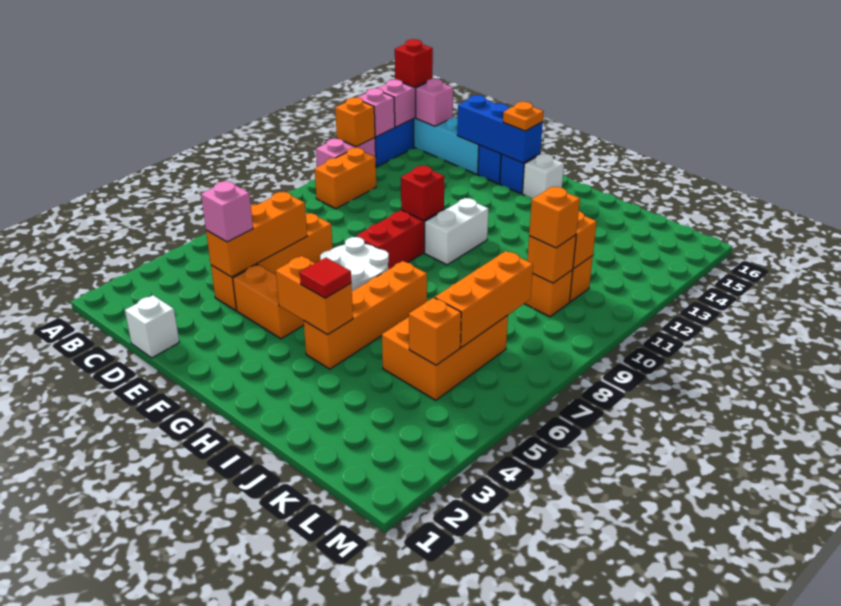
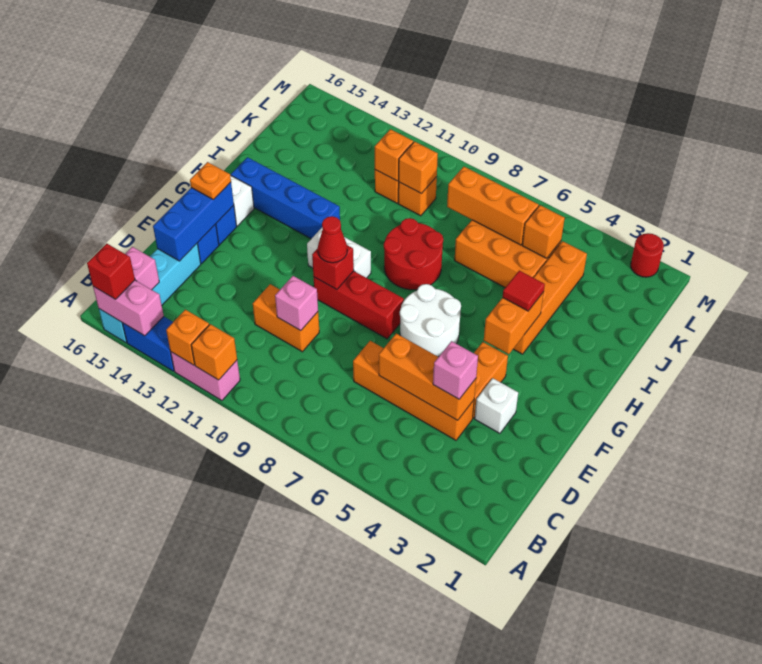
pink brick A13 level 2 -> pink brick D10 level 2
orange brick B10:B11 level 1 -> orange brick D10:D11 level 1
white brick D1 level 1 -> white brick E3 level 1
none -> red cone F10 level 3
orange brick H4:H7 level 1 -> orange brick H4:K4 level 1
none -> red round brick H8:I9 level 1
none -> blue brick H12:H15 level 1
orange brick K10 level 3 -> orange brick A11 level 2
none -> red round brick M2 level 1

